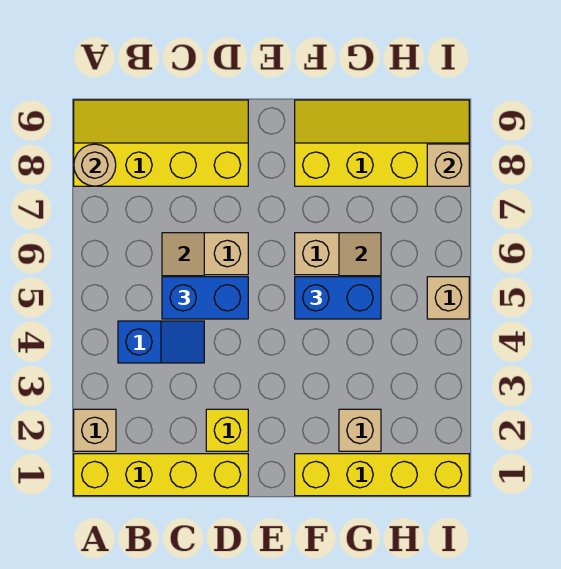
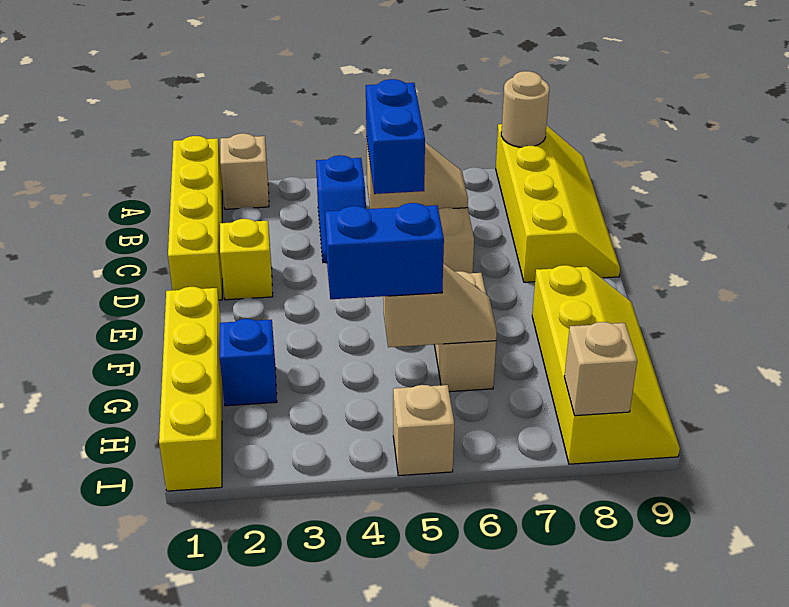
blue brick F5:G5 level 3 -> blue brick G4:G5 level 3
tan brick G2 level 1 -> blue brick G2 level 1

